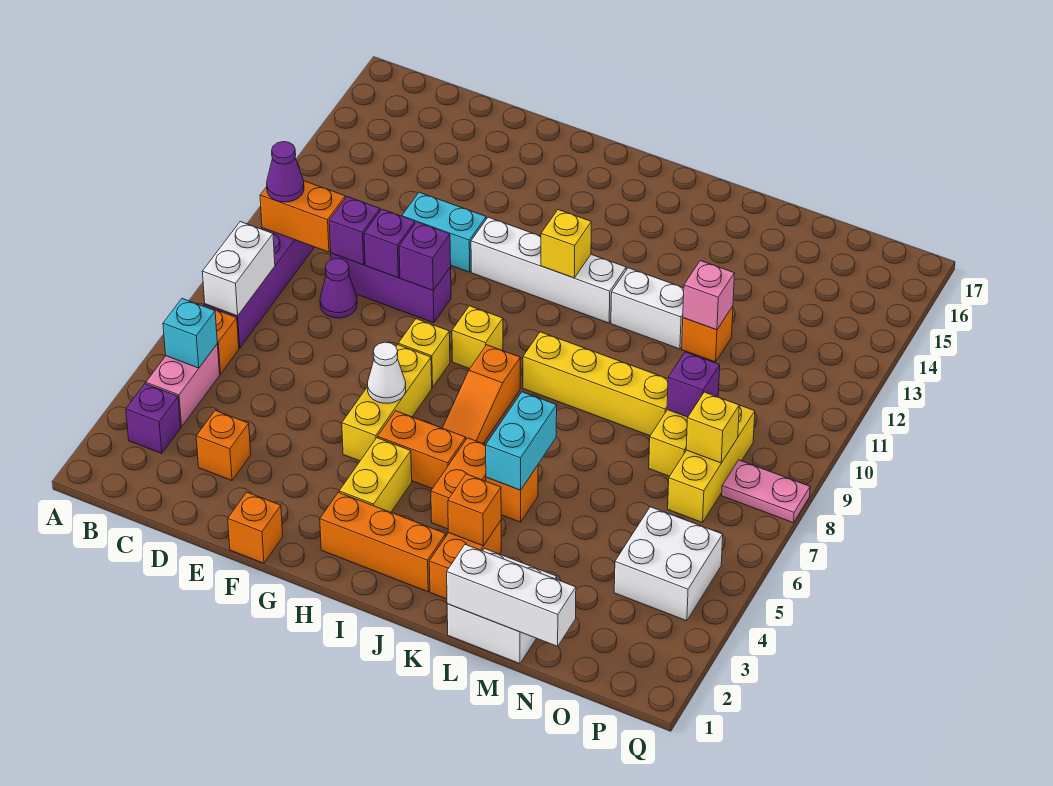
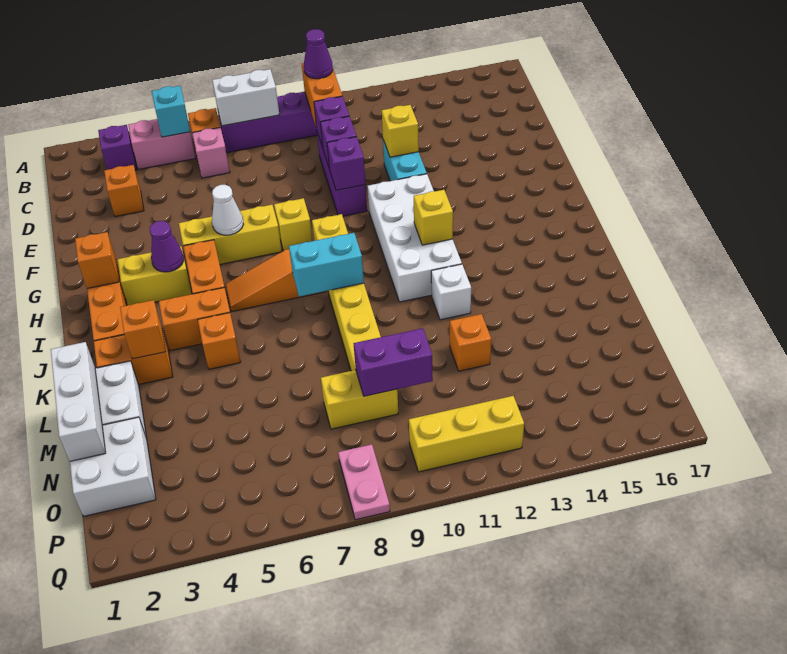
purple cone D9 level 1 -> purple cone H4 level 2
orange brick F1 level 1 -> orange brick H2 level 2
white brick G12:J12 level 1 -> white brick G11:J12 level 1
cyan brick K5:K6 level 2 -> cyan brick J8:J9 level 2
white brick K12:L12 level 1 -> white brick K12 level 1
pink brick M12 level 2 -> pink brick C6 level 1
purple brick N9 level 2 -> purple brick N9:N10 level 2
white brick O4:P5 level 1 -> white brick N1:O2 level 1
yellow brick O7:O9 level 1 -> yellow brick P10:P12 level 1
yellow brick O8 level 2 -> yellow brick E12 level 2

